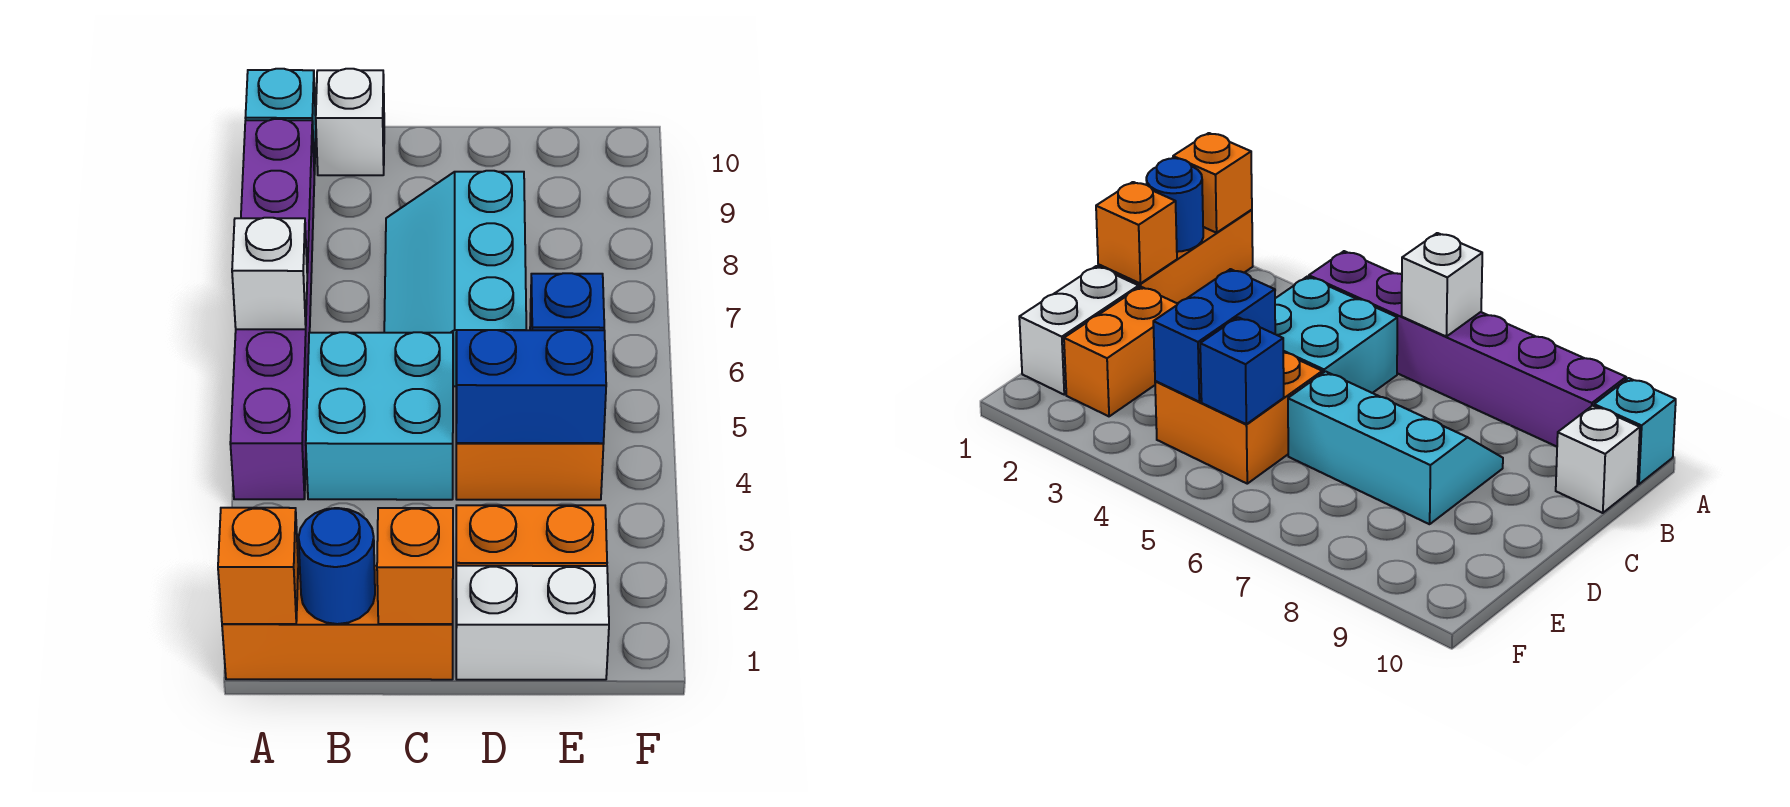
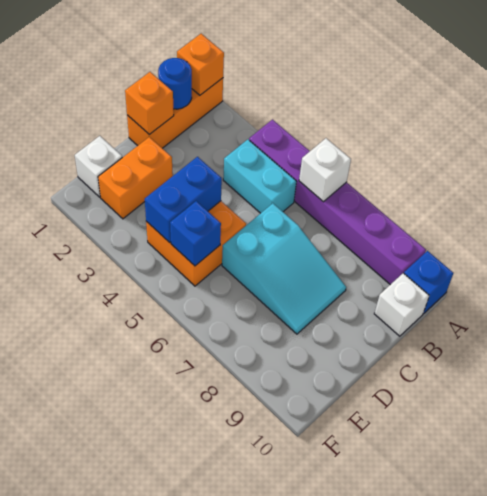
cyan brick A10 level 1 -> blue brick A10 level 1
cyan brick B4:C5 level 1 -> cyan brick B4:B5 level 1
cyan slope C6:D8 level 1 top D -> cyan slope C6:D8 level 1 top 6
white brick D1:E1 level 1 -> white brick E1 level 1

